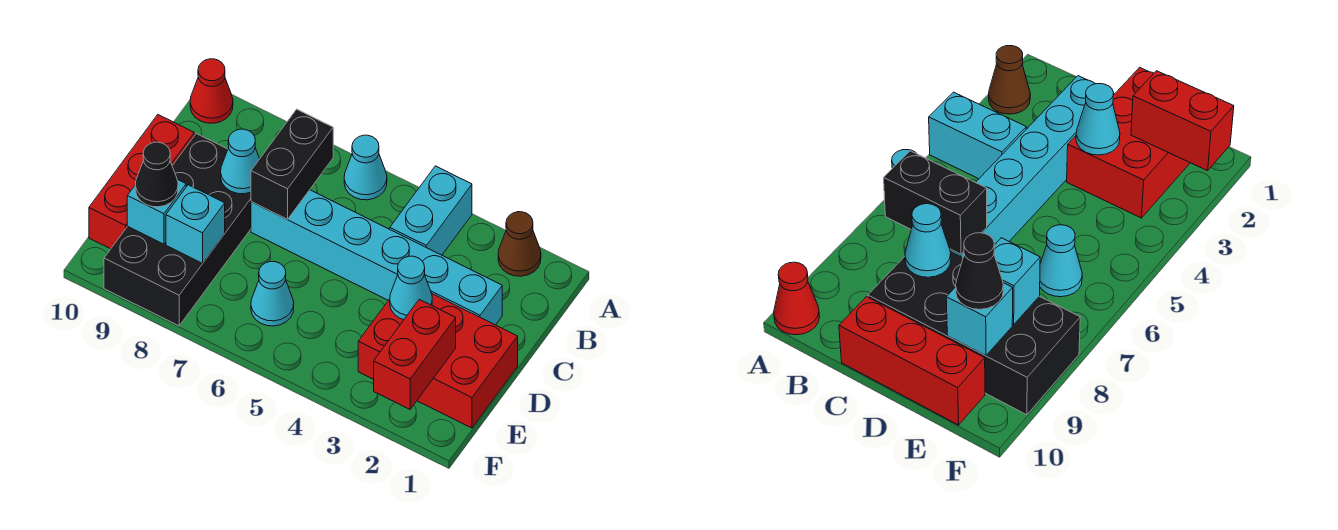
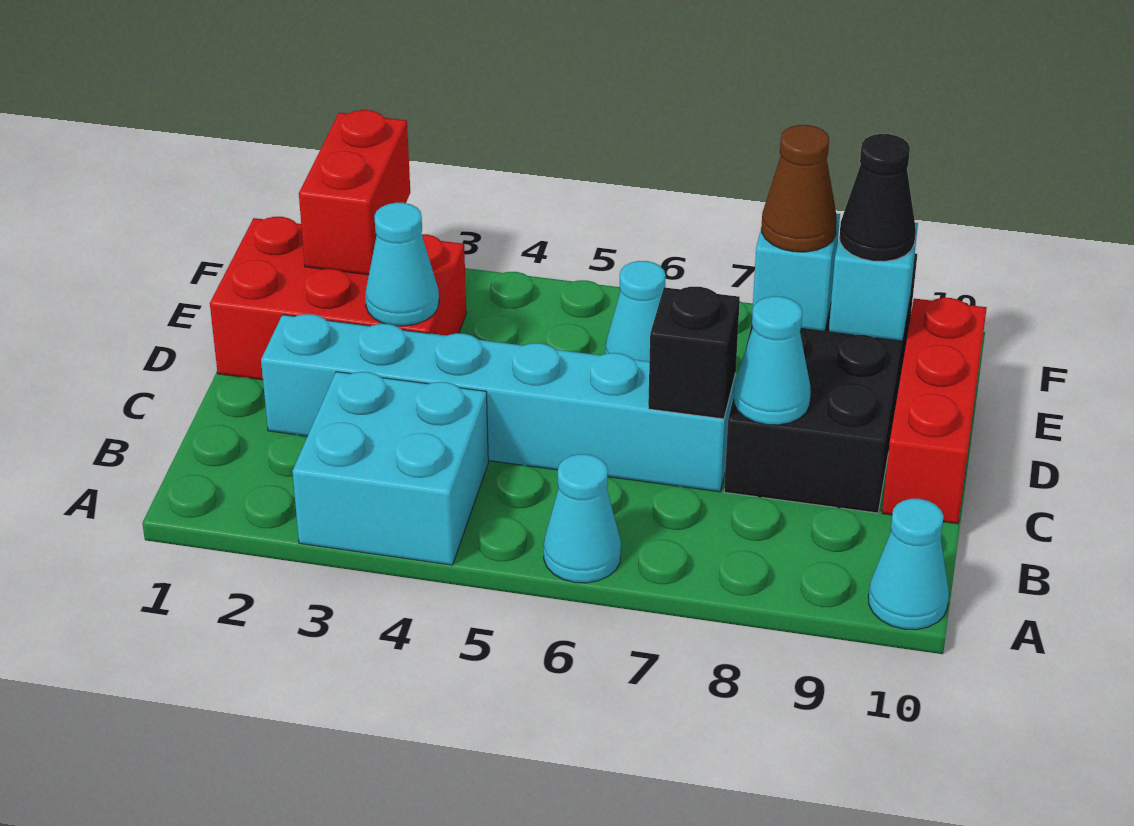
brown cone A2 level 1 -> brown cone E8 level 3
cyan brick A4:B4 level 1 -> cyan brick A3:B4 level 1
red cone A10 level 1 -> cyan cone A10 level 1
black brick B7:C7 level 2 -> black brick C7 level 2

